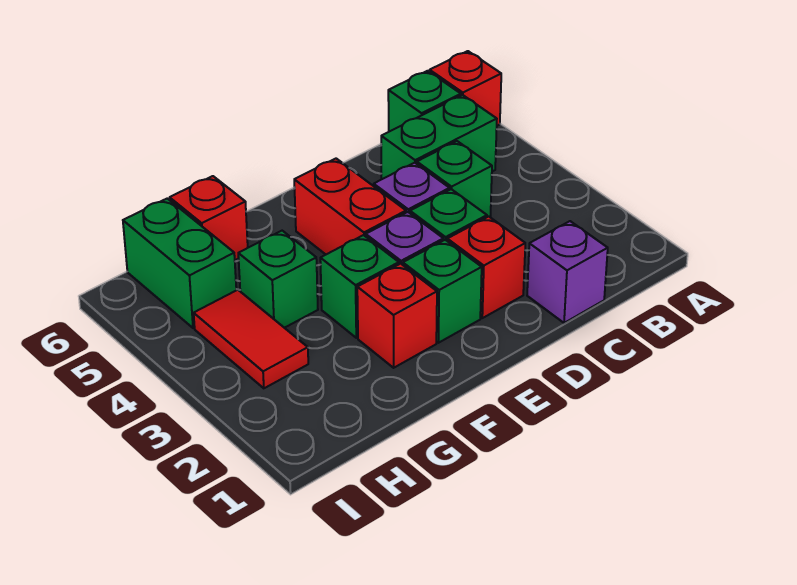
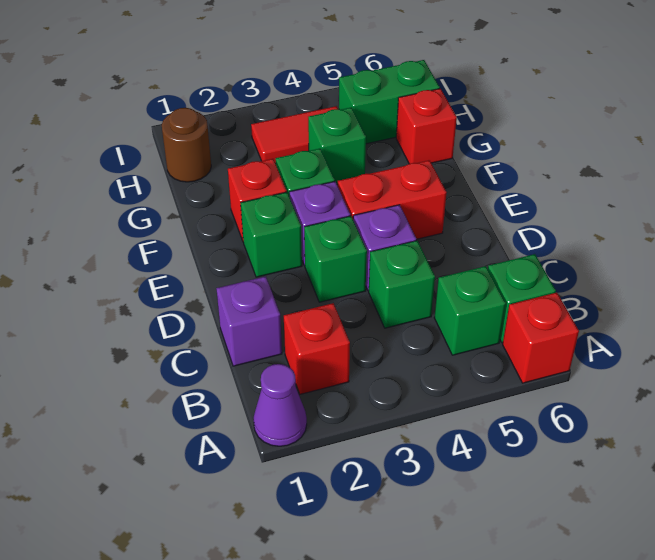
none -> purple cone A1 level 1
green brick B5:C5 level 1 -> green brick B5 level 1
red brick D2 level 1 -> red brick B2 level 1
none -> brown round brick H1 level 1

